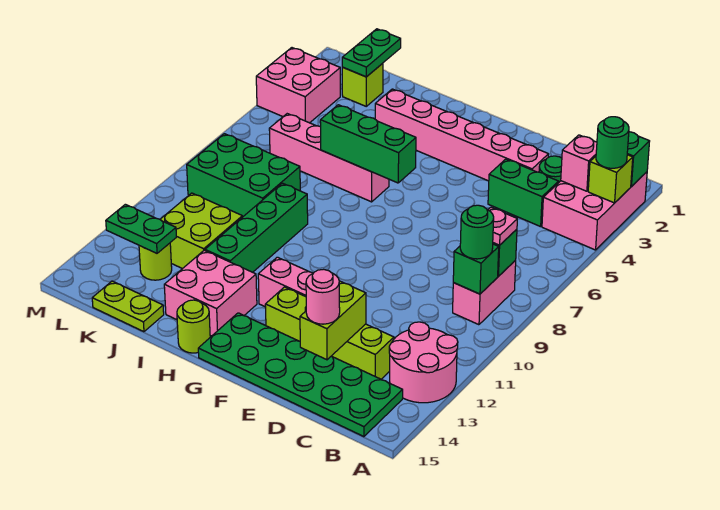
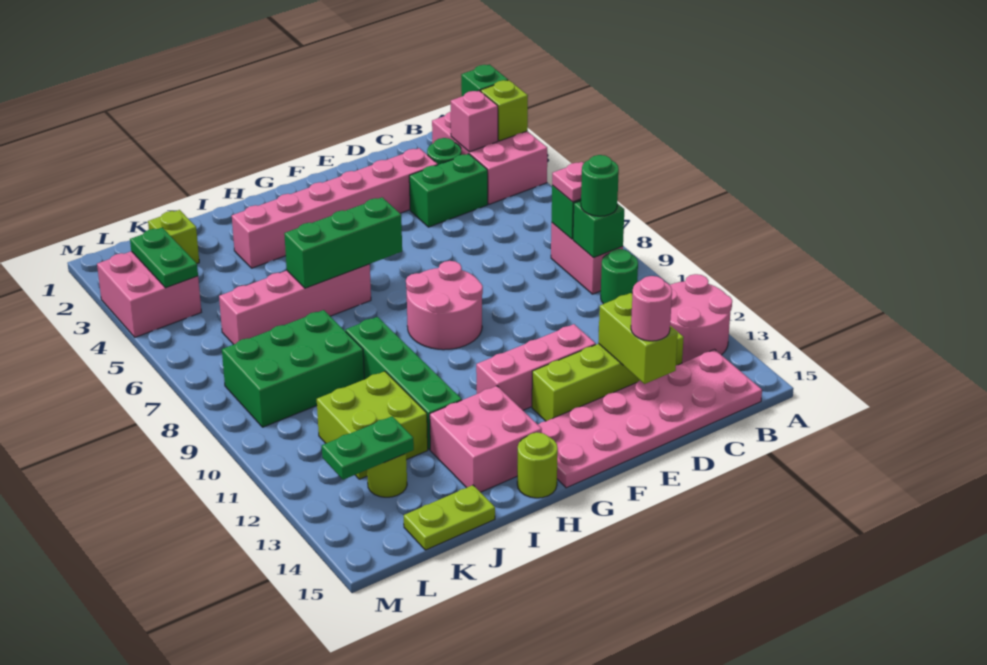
green round brick A3 level 3 -> green round brick B10 level 1
green plate B14:G15 level 1 -> pink plate B14:G15 level 1
none -> pink round brick F8:G9 level 1
green plate K1:K2 level 2 -> green plate L3:L4 level 2

